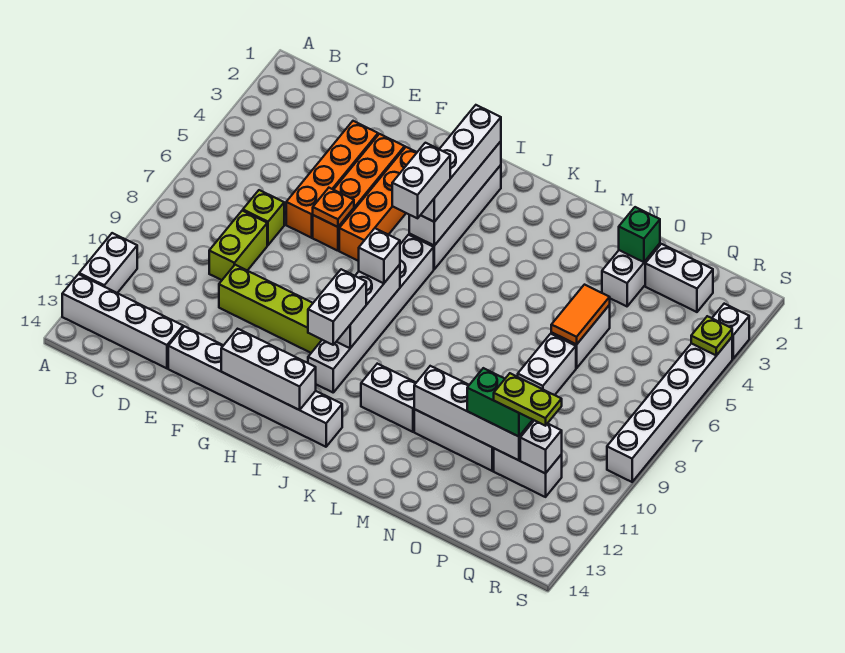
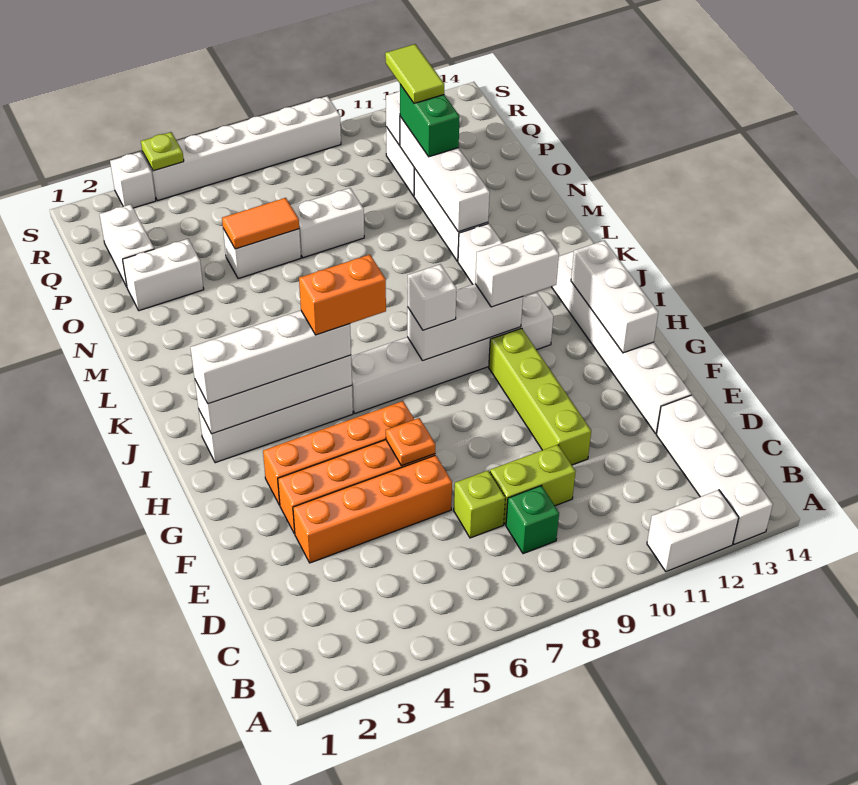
white brick I5:I6 level 4 -> orange brick I5:I6 level 4
green brick O2 level 2 -> green brick C8 level 1
lime plate P11:Q11 level 4 -> lime tile P11:Q11 level 4

